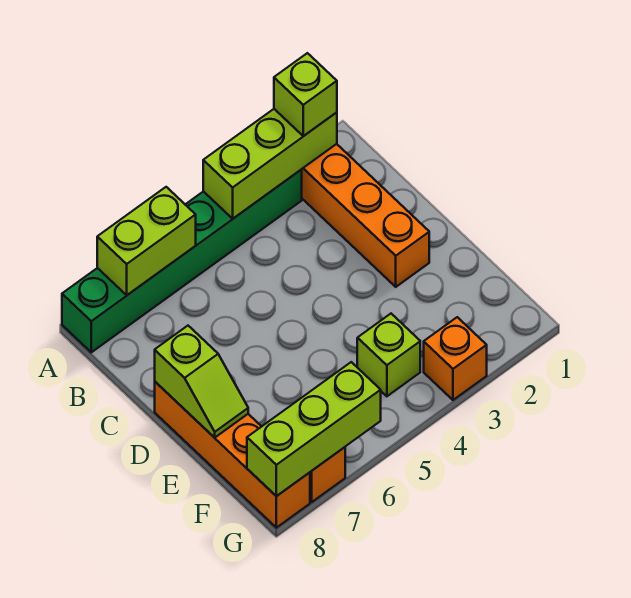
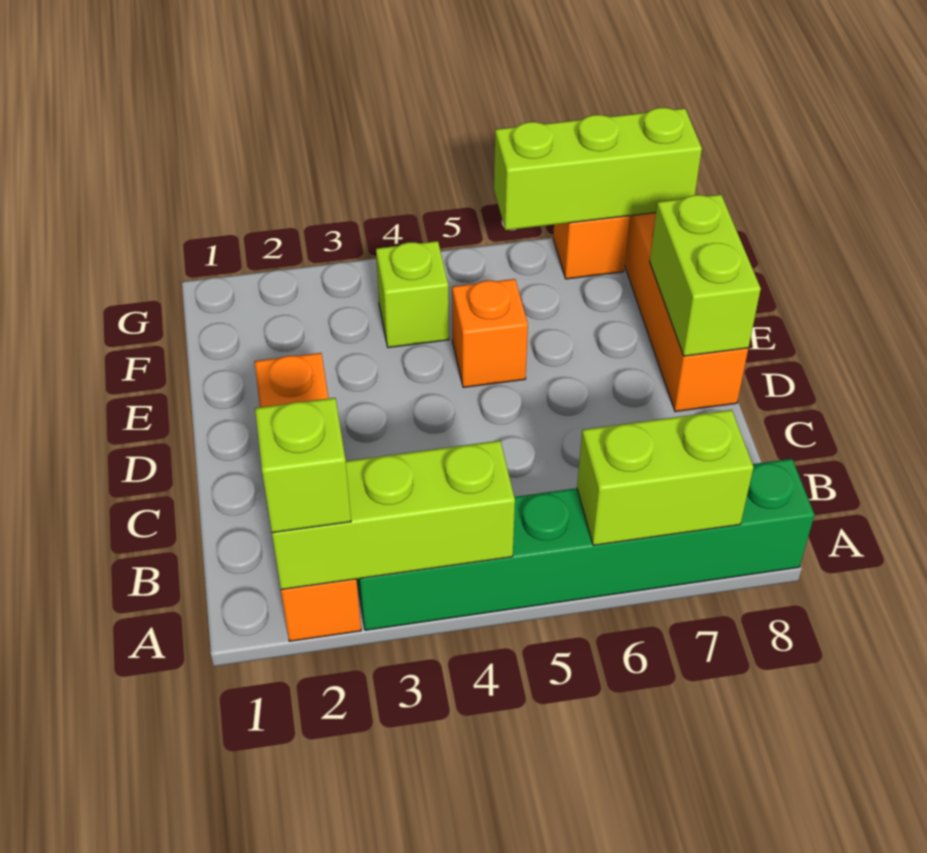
lime slope D8:E8 level 2 top D -> lime brick D8:E8 level 2
orange brick G3 level 1 -> orange brick E5 level 1

